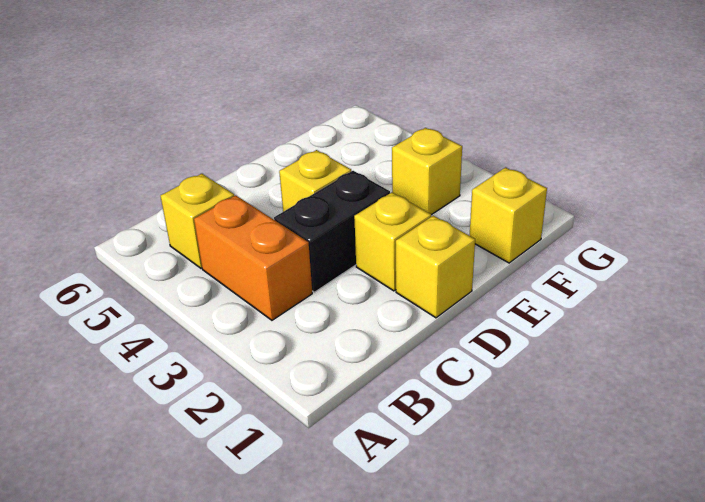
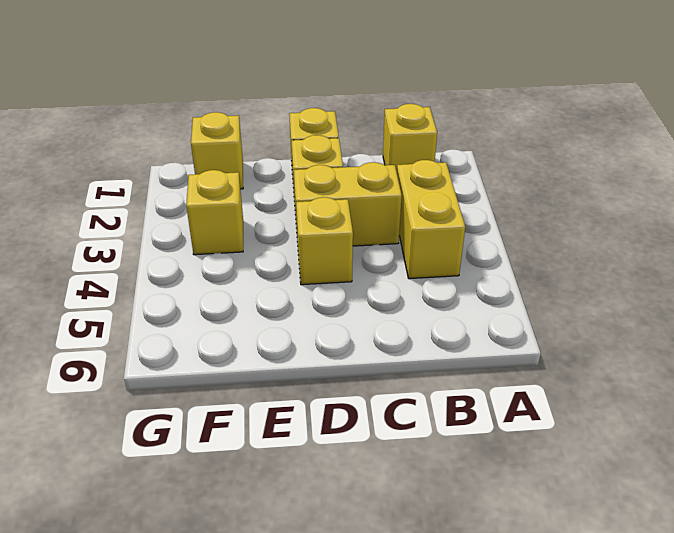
orange brick B3:B4 level 1 -> yellow brick B3:B4 level 1
yellow brick B5 level 1 -> yellow brick B1 level 1
black brick C3:D3 level 1 -> yellow brick C3:D3 level 1

